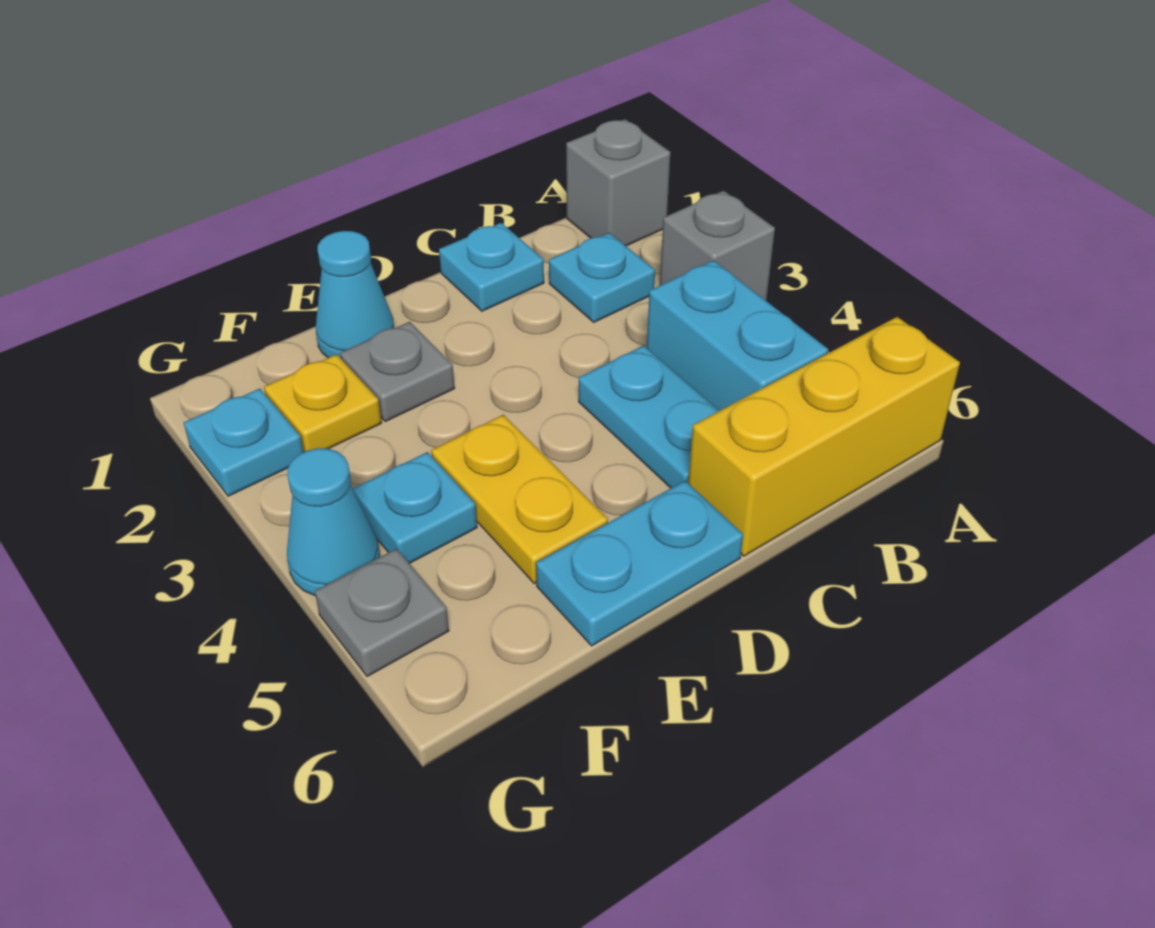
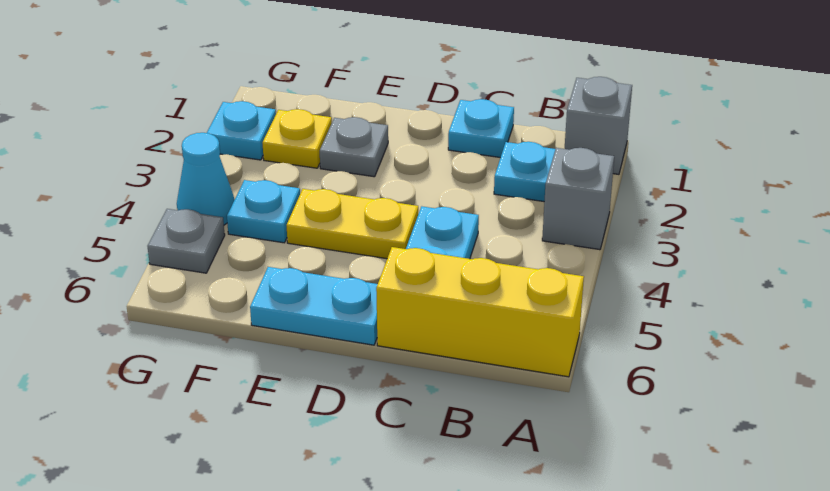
cyan brick B4:B5 level 1 -> none
cyan cone E1 level 1 -> none
yellow plate E4:E5 level 1 -> yellow plate D4:E4 level 1

